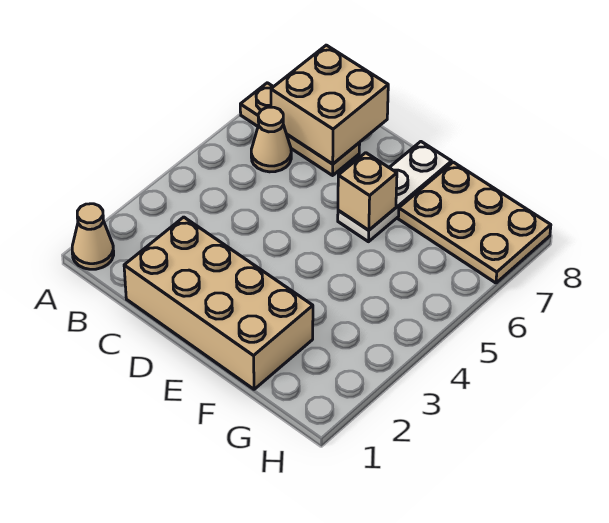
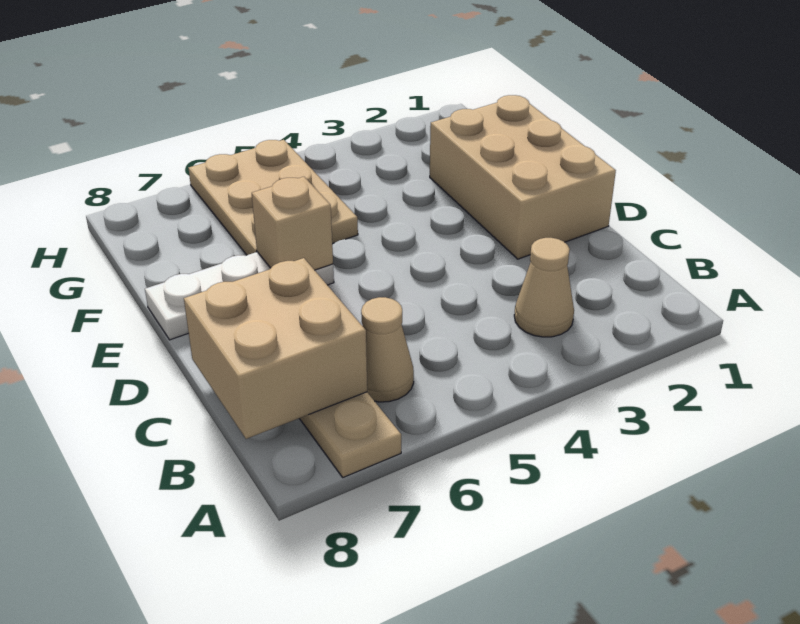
tan cone A1 level 1 -> tan cone B3 level 1
tan brick C1:F2 level 1 -> tan brick D1:F2 level 1
tan plate F7:H8 level 1 -> tan plate F5:H6 level 1

